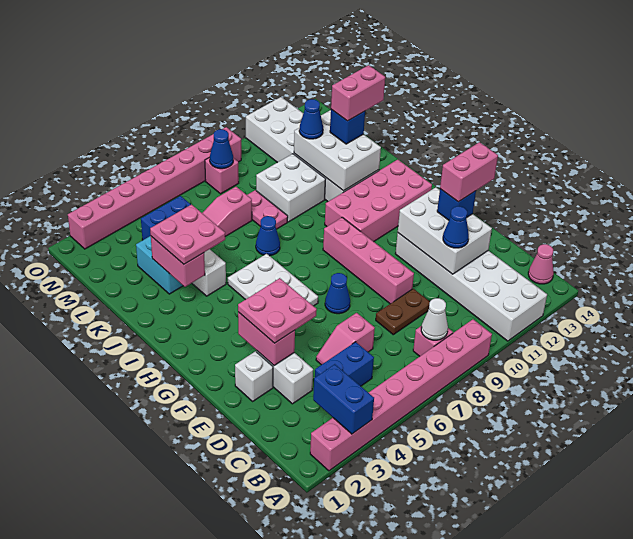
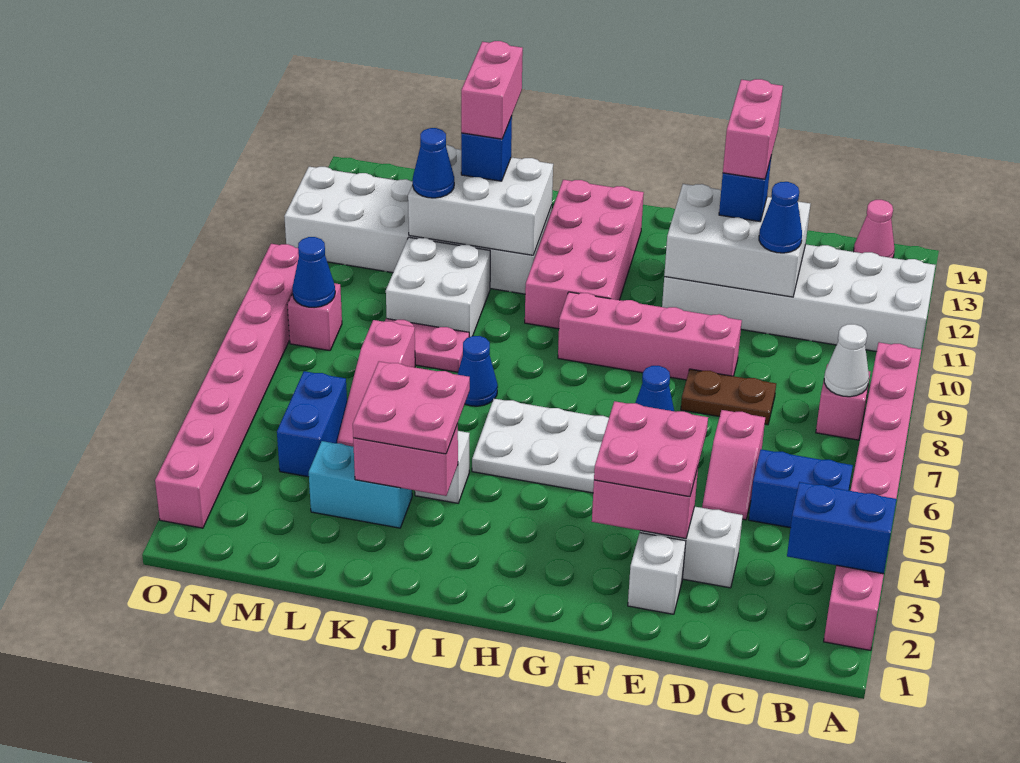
blue brick C4:C5 level 1 -> blue brick B5:C5 level 1
brown plate D8:D9 level 1 -> brown plate D8:E8 level 1

